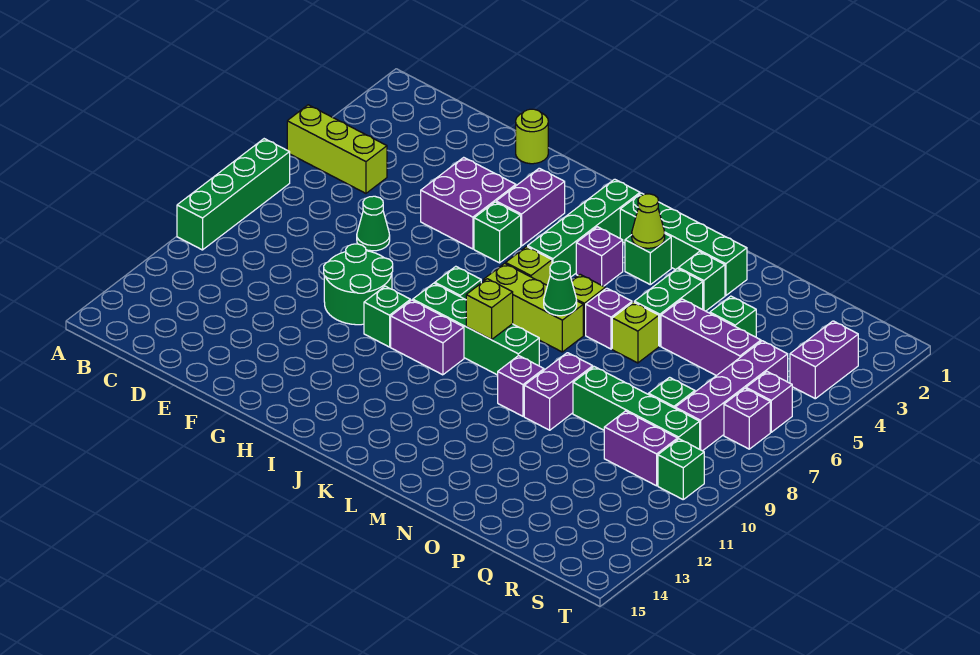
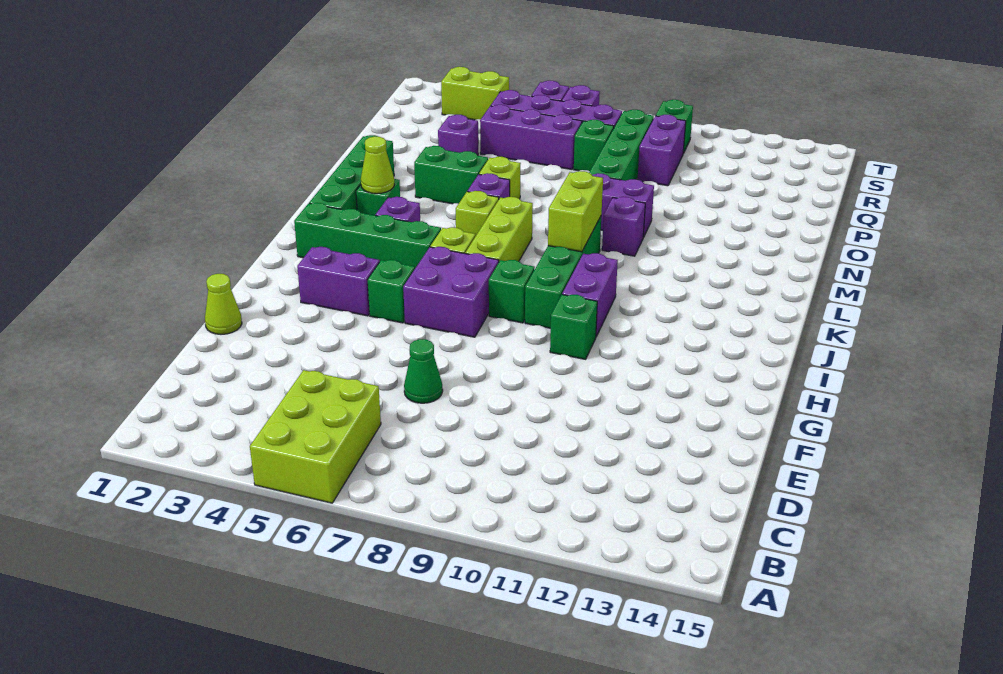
lime brick A5:C5 level 1 -> lime brick A5:C6 level 1
green brick A7:A10 level 1 -> none
lime round brick F1 level 1 -> lime cone F1 level 1
purple brick F4:G5 level 1 -> purple brick H6:I7 level 1
green round brick F9:G10 level 1 -> none
lime brick K9 level 2 -> lime brick K9:L9 level 2
green cone L7 level 2 -> none
green brick N3 level 1 -> none
purple brick O5:Q5 level 1 -> purple brick Q5:Q7 level 1
green brick P4 level 1 -> purple brick P4 level 1
purple brick S3:S4 level 1 -> lime brick S3:S4 level 1

